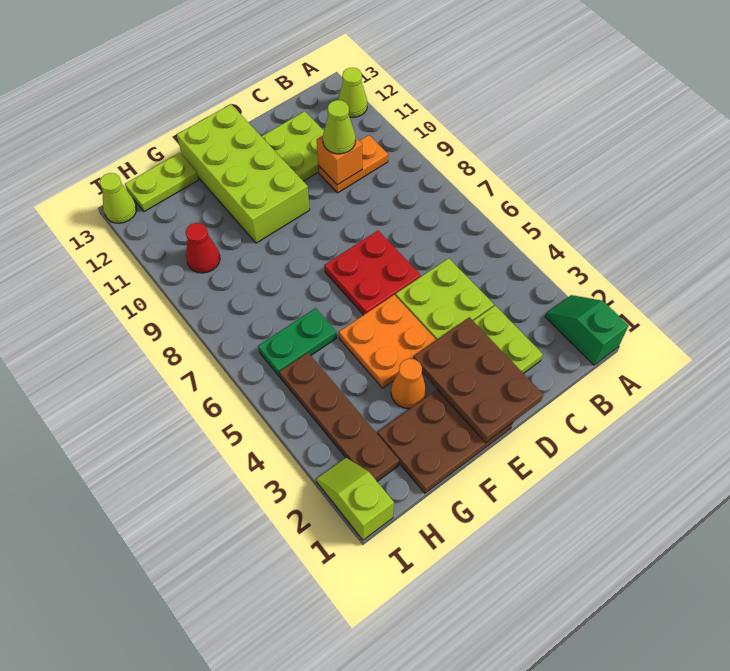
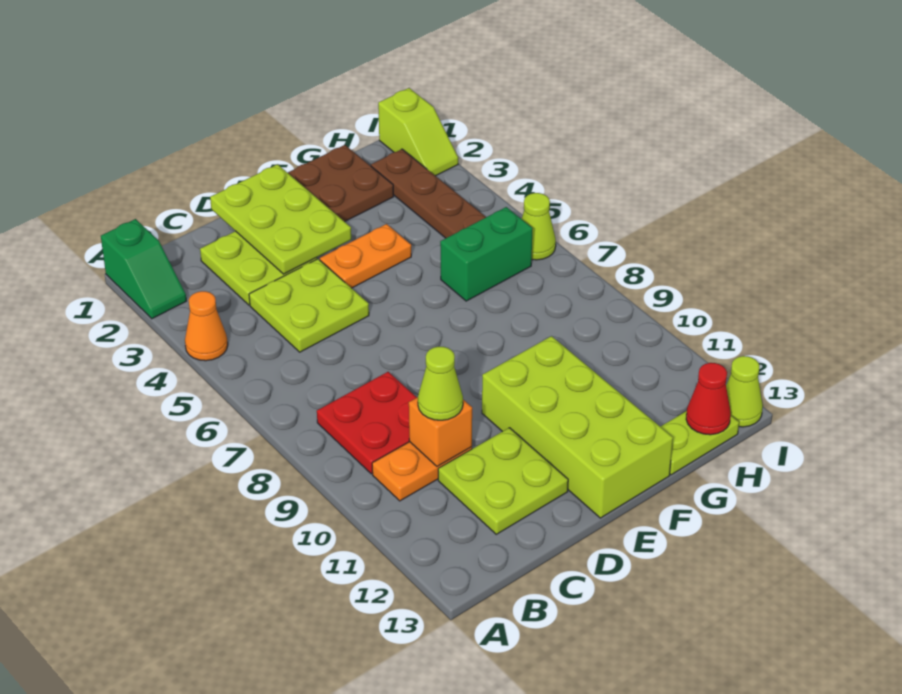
lime cone A12 level 1 -> lime cone I6 level 1
brown plate D1:E3 level 2 -> lime plate D1:E3 level 2
red plate D6:E7 level 1 -> red plate B8:C9 level 1
orange plate E4:F5 level 1 -> orange plate E4:F4 level 1
orange cone F3 level 1 -> orange cone A4 level 1
green plate G6:H6 level 1 -> green brick G6:H6 level 1
red cone H10 level 1 -> red cone H13 level 2

